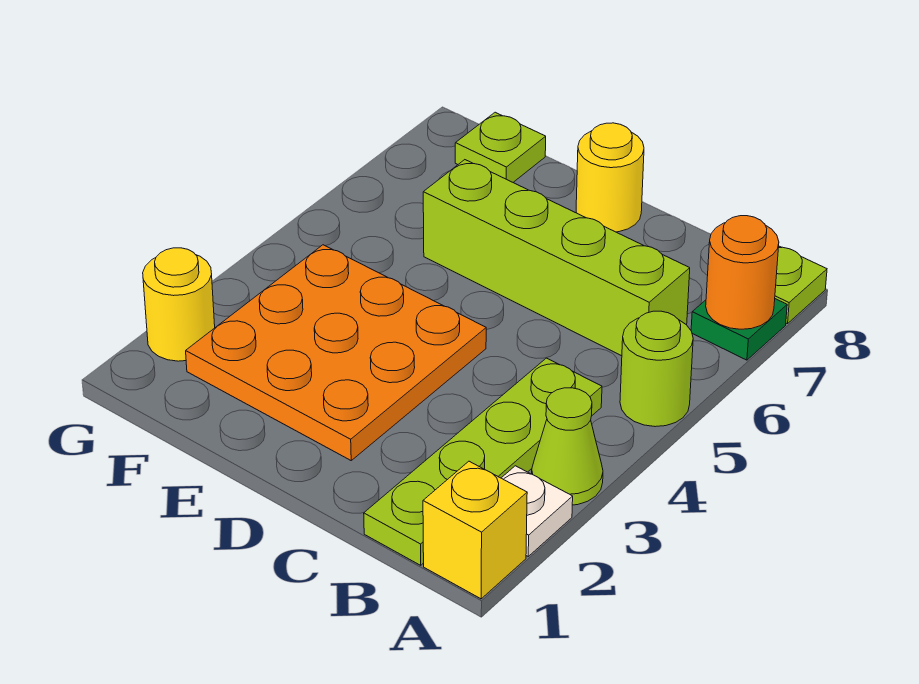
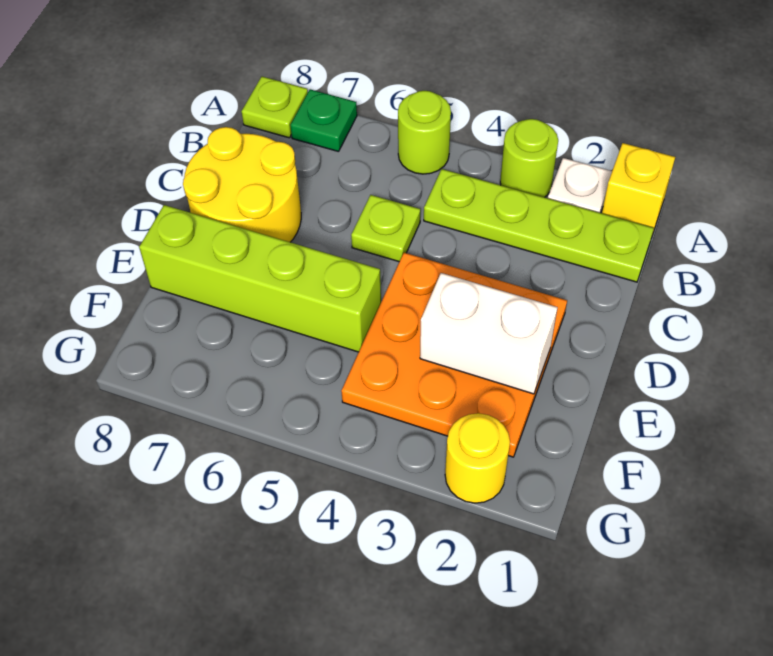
lime cone A3 level 1 -> lime round brick A3 level 1
orange round brick A7 level 2 -> none
lime brick B6:E6 level 1 -> lime brick E5:E8 level 1
yellow round brick D8 level 1 -> yellow round brick C7:D8 level 1
none -> white brick E2:E3 level 2
lime plate F8 level 1 -> lime plate C5 level 1

